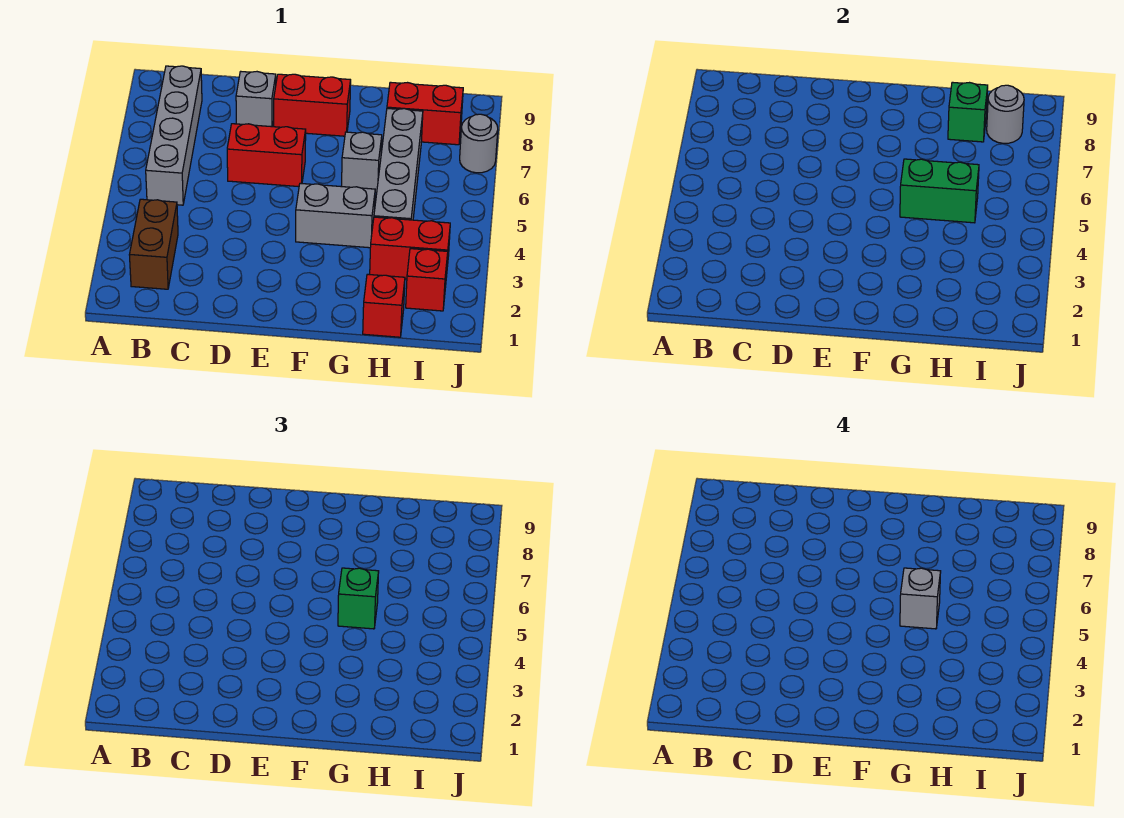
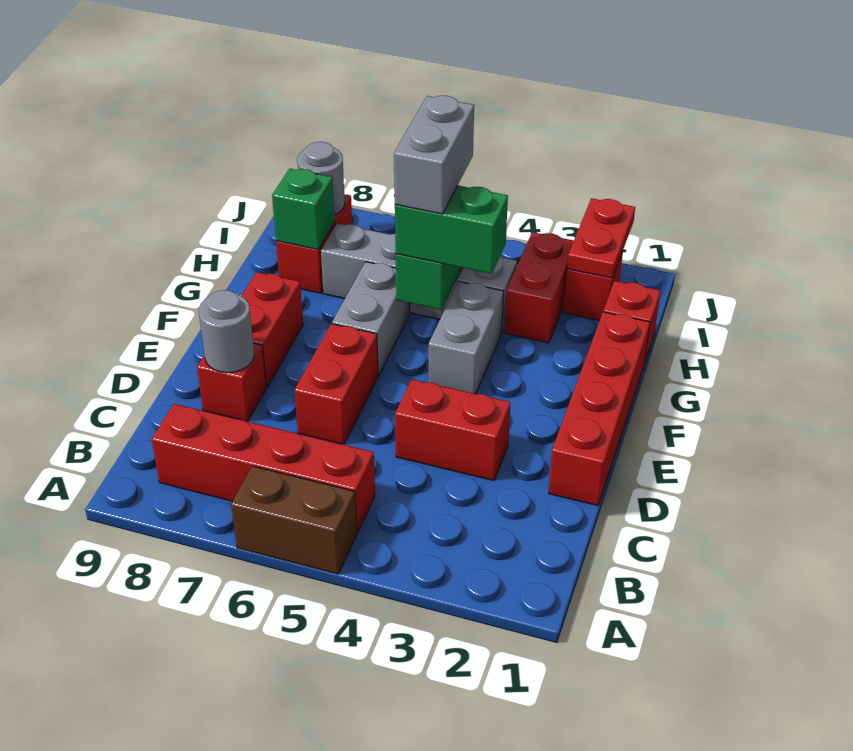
brown brick B2:B3 level 1 -> brown brick A5:A6 level 1
grey brick B5:B8 level 1 -> red brick B5:B8 level 1
none -> red brick D1:G1 level 1
none -> red brick D3:D4 level 1
grey brick D8 level 1 -> red brick D8 level 1
green brick G5 level 3 -> green brick G4:G5 level 3
grey brick G5 level 4 -> grey brick G5:H5 level 4
grey brick G6 level 1 -> grey brick F6:G6 level 1
none -> red plate I2:J2 level 2
grey round brick J7 level 1 -> grey round brick D8 level 2

